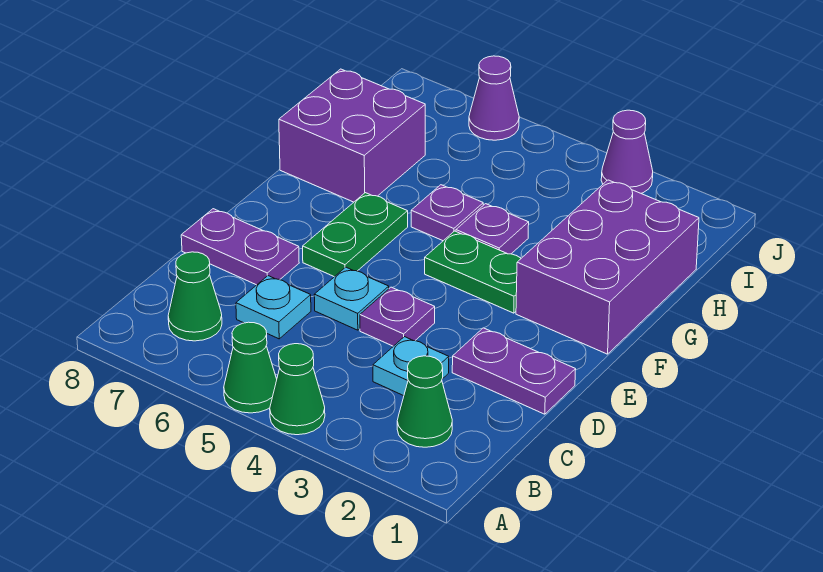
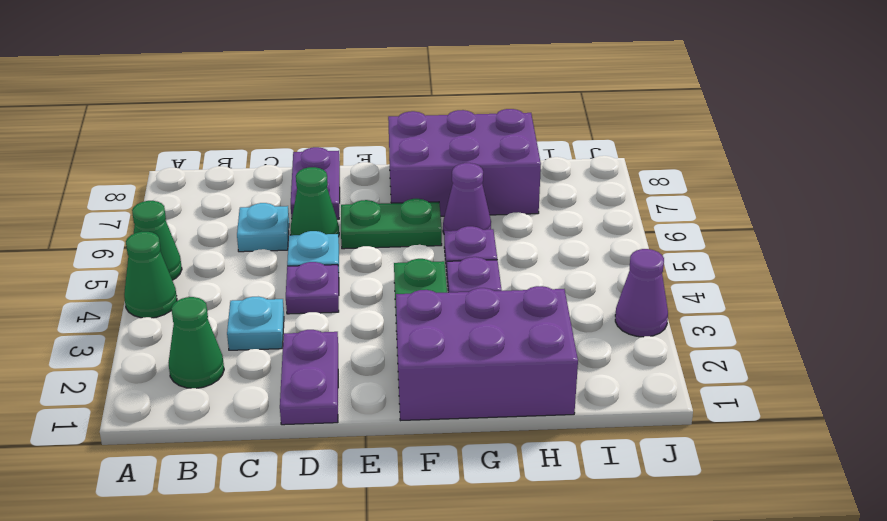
green cone B7 level 1 -> green cone D6 level 1
purple brick G7:H8 level 1 -> purple brick F7:H8 level 1
purple cone J6 level 1 -> purple cone G6 level 1

